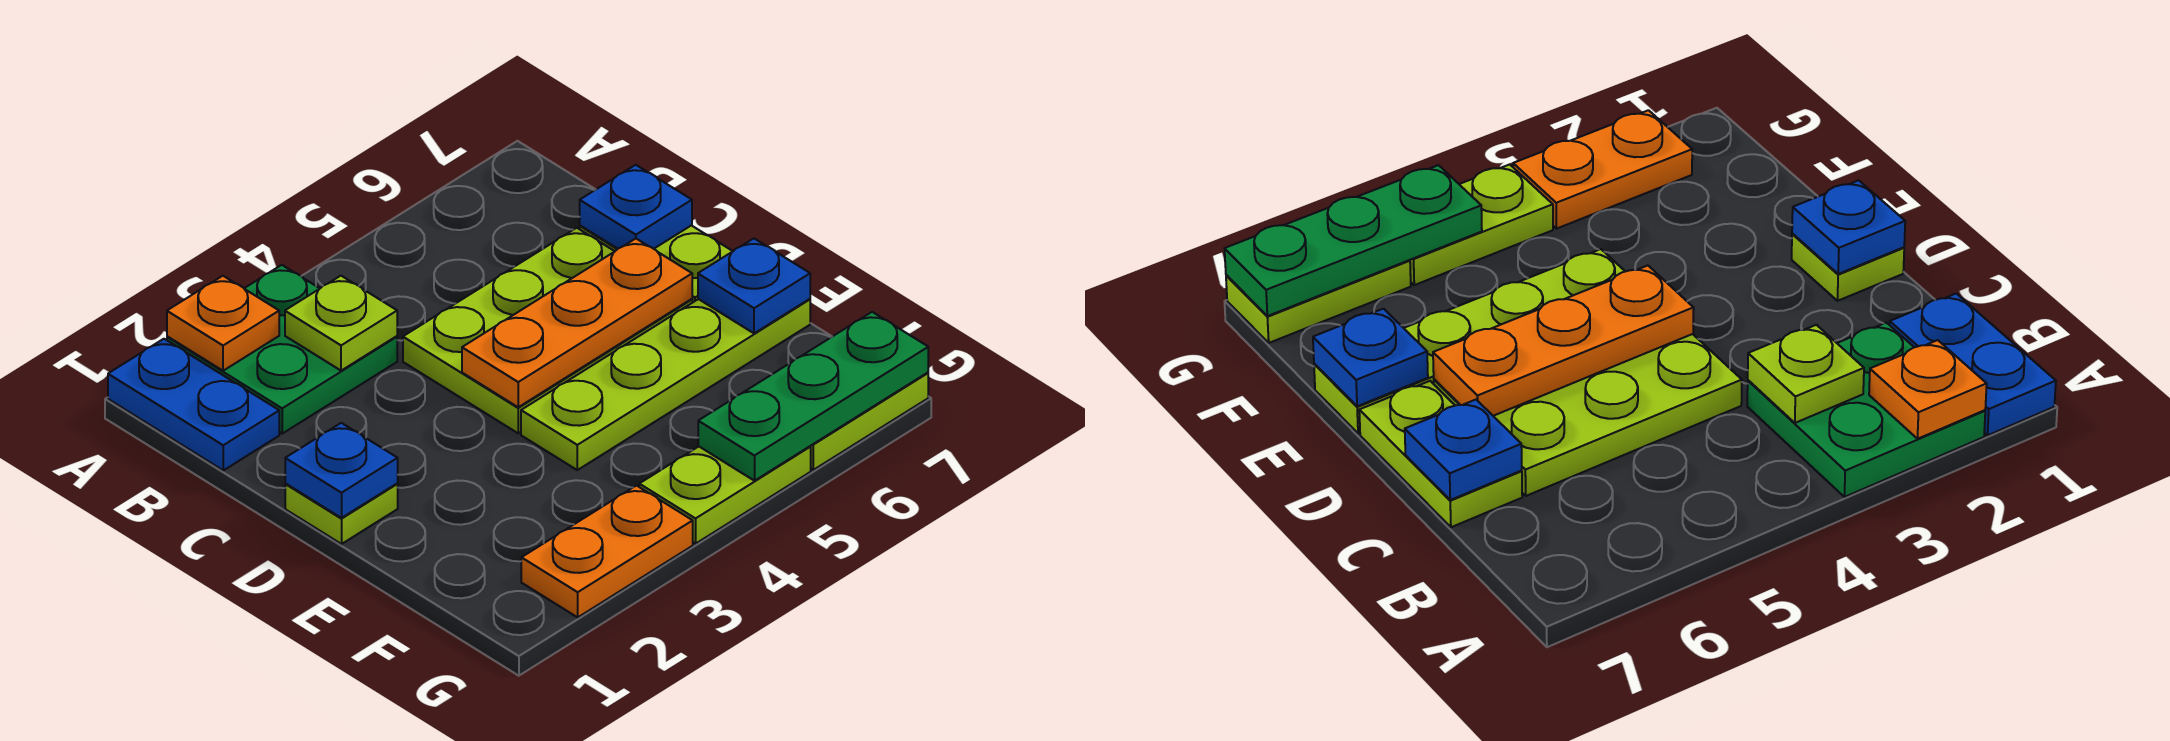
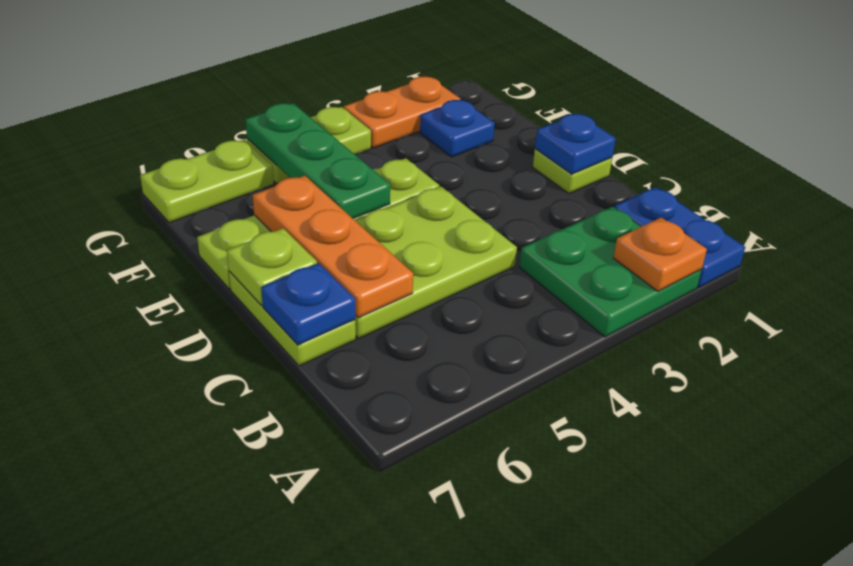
lime plate B3 level 2 -> lime plate D7 level 2
orange plate D4:D6 level 2 -> orange plate C6:E6 level 2
blue plate E7 level 2 -> blue plate F2 level 1
green plate G5:G7 level 2 -> green plate E5:G5 level 2

